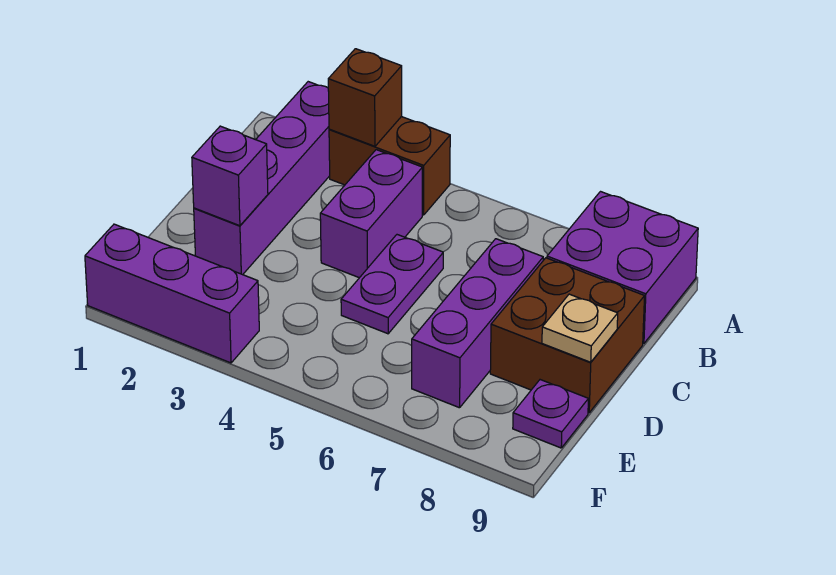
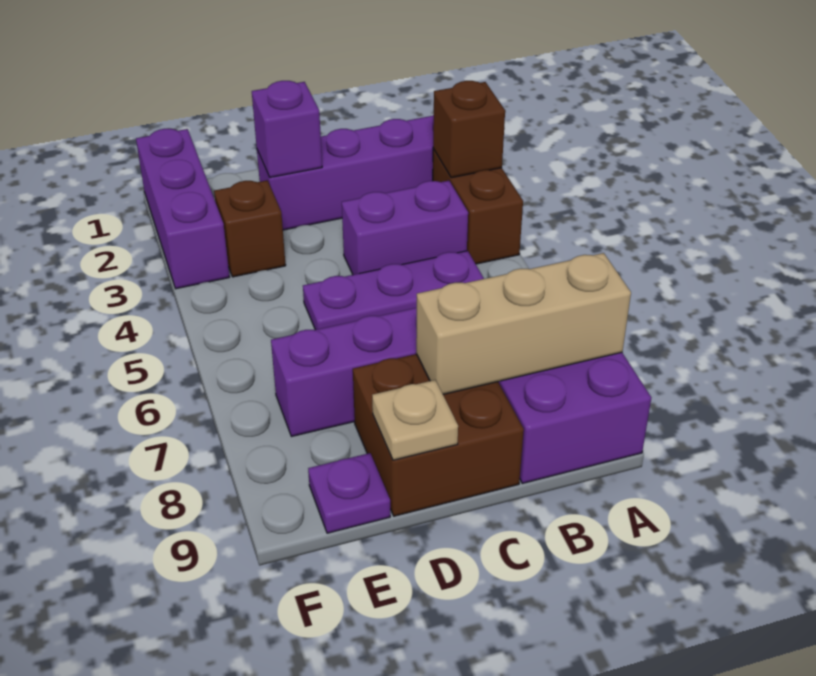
none -> tan brick A8:C8 level 2
purple plate C5:D5 level 1 -> purple plate B5:D5 level 1
none -> brown brick E3 level 1

